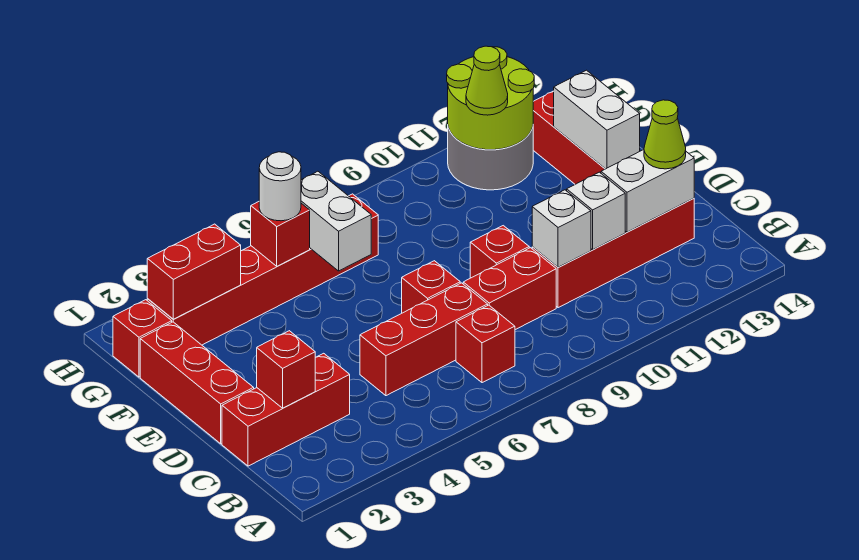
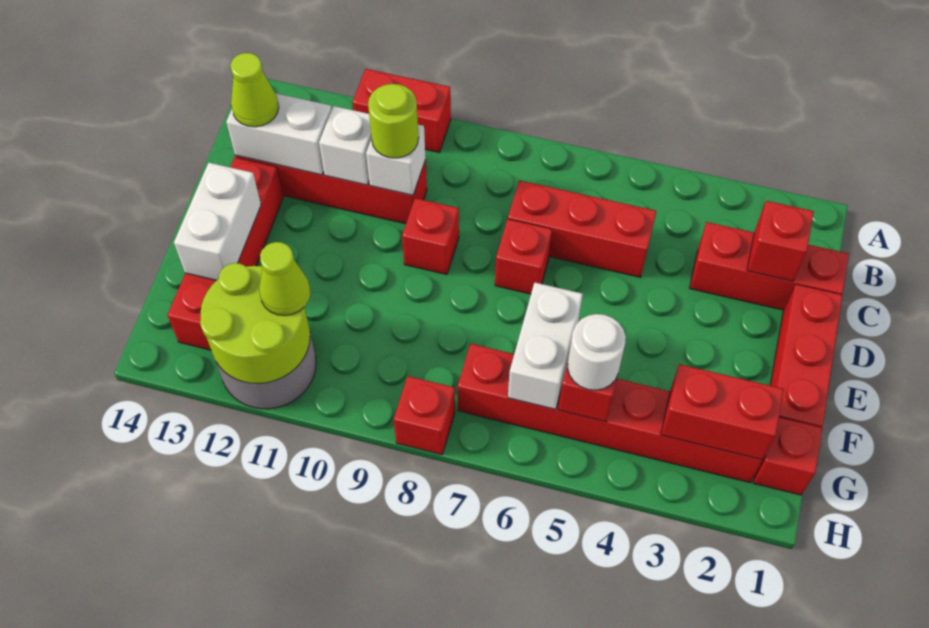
red brick B7 level 1 -> red brick H8 level 1
red brick C8:C9 level 1 -> red brick A10:A11 level 1
none -> lime round brick C10 level 3

